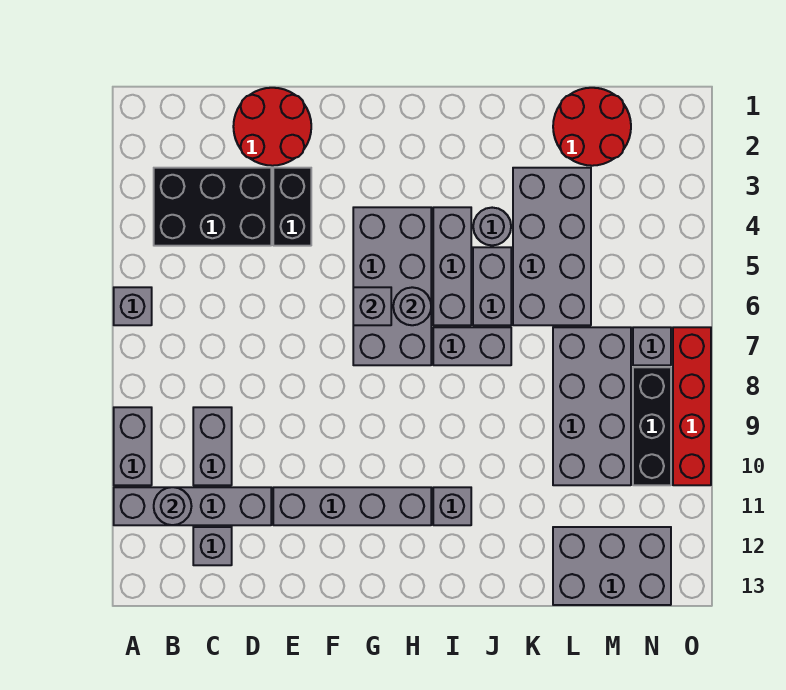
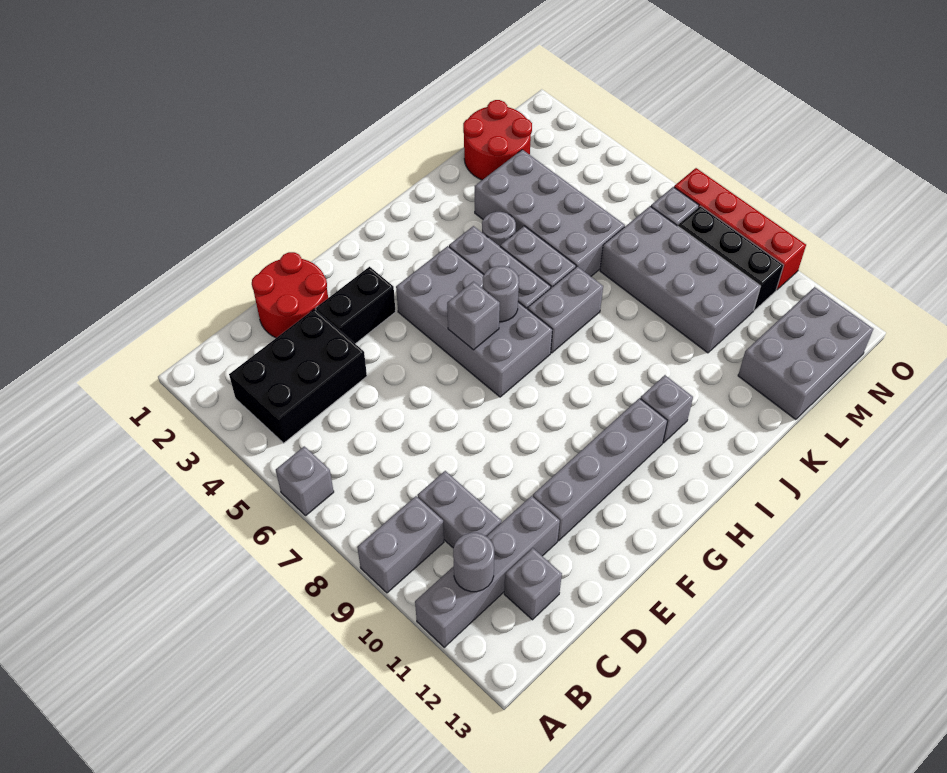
grey brick A9:A10 level 1 -> grey brick A9:B9 level 1
black brick E3:E4 level 1 -> black brick E3:F3 level 1

